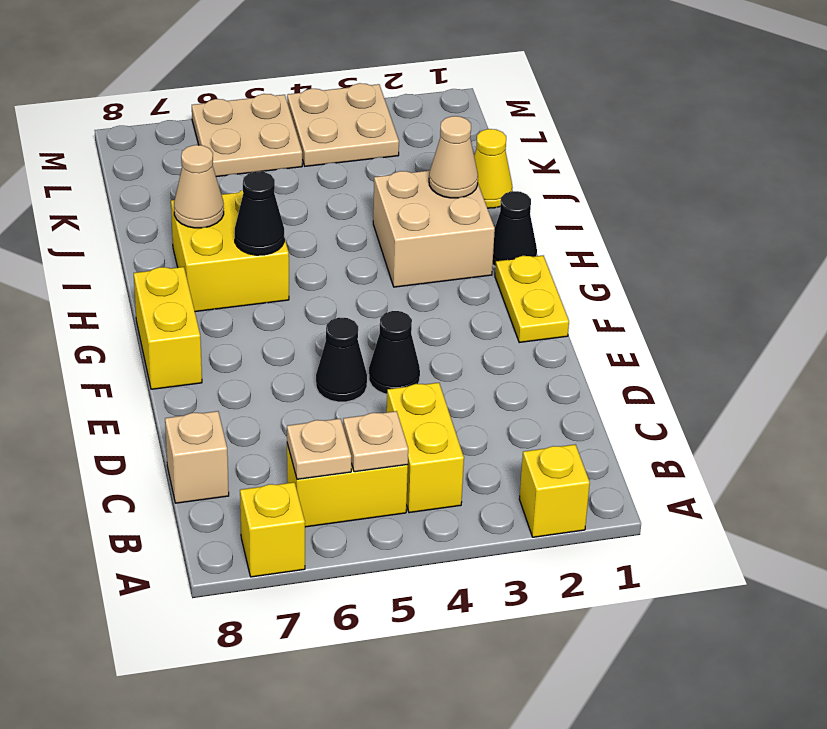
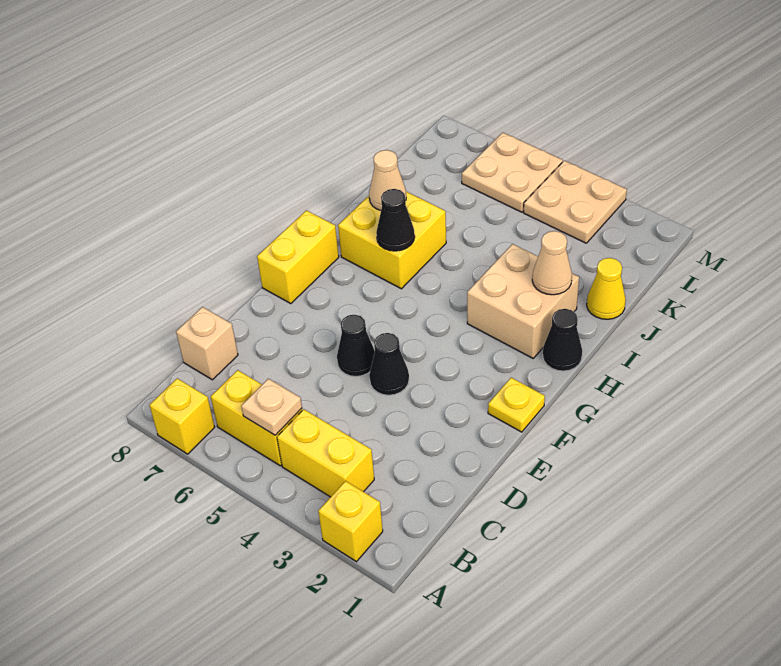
yellow brick B4:C4 level 1 -> yellow brick B3:B4 level 1
tan plate B6 level 2 -> none
yellow plate F1:G1 level 1 -> yellow plate F1 level 1

